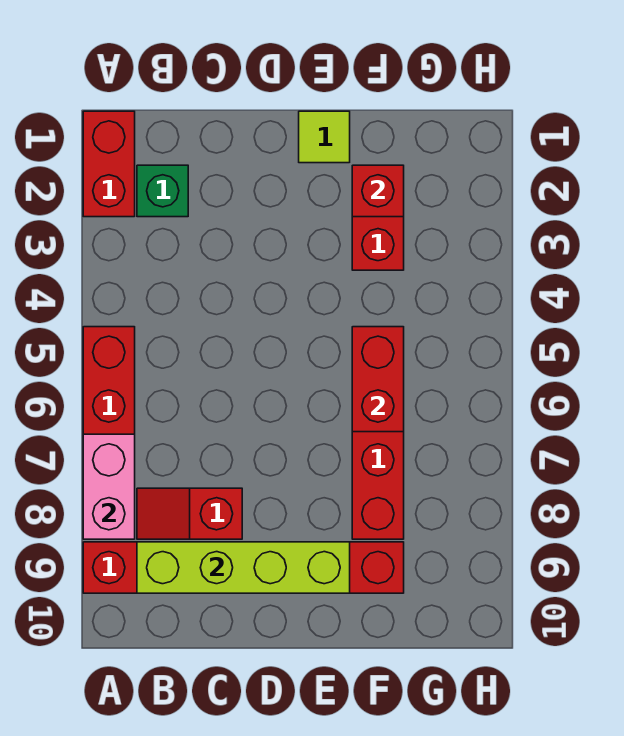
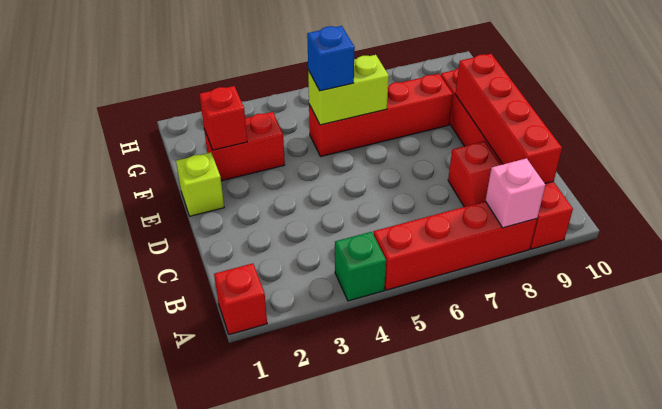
red brick A1:A2 level 1 -> red brick A1 level 1
pink brick A7:A8 level 2 -> pink brick A8 level 2
green brick B2 level 1 -> green brick A4 level 1
lime brick B9:E9 level 2 -> red brick B9:E9 level 2
lime tile E1 level 1 -> lime brick E1 level 1
red brick F5:F6 level 2 -> lime brick F5:F6 level 2
none -> blue brick F5 level 3

